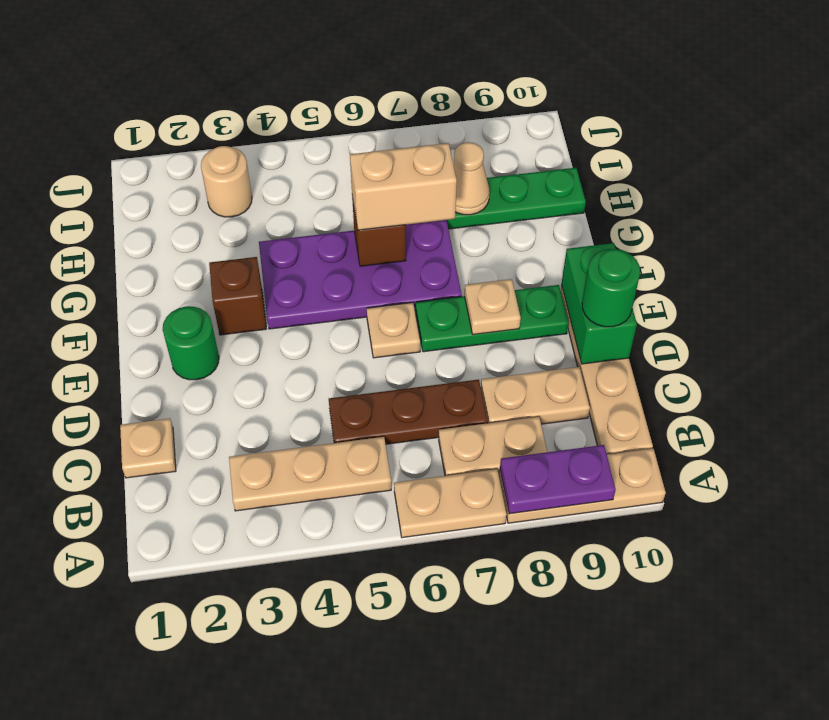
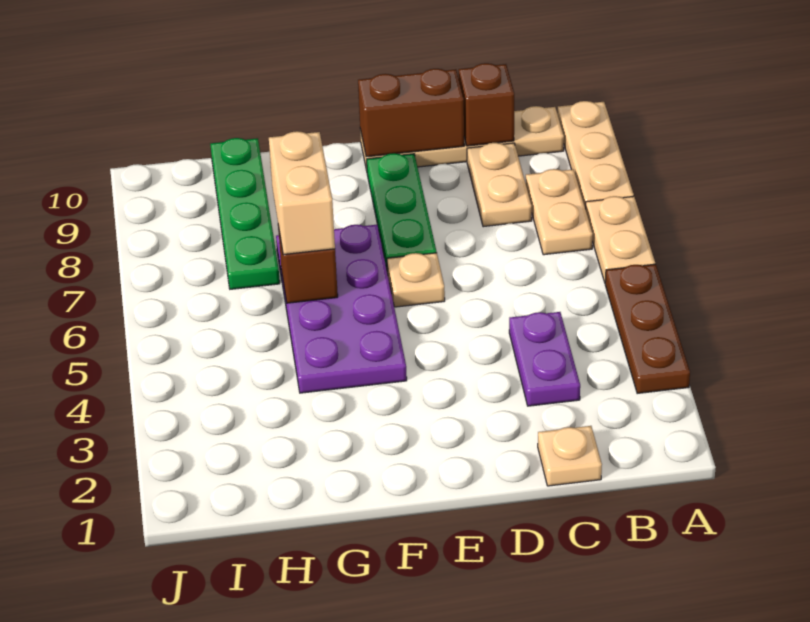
purple plate A8:A9 level 2 -> purple plate C3:C4 level 1
tan plate B3:B5 level 1 -> none
brown plate C5:C7 level 1 -> brown plate A3:A5 level 1
green brick D10:E10 level 2 -> brown brick D10:E10 level 2
green round brick D10 level 3 -> none
green round brick E2 level 1 -> none
tan plate E8 level 2 -> none
brown brick F3 level 1 -> brown brick C10 level 2
tan cone H8 level 2 -> none
tan round brick I3 level 1 -> none

